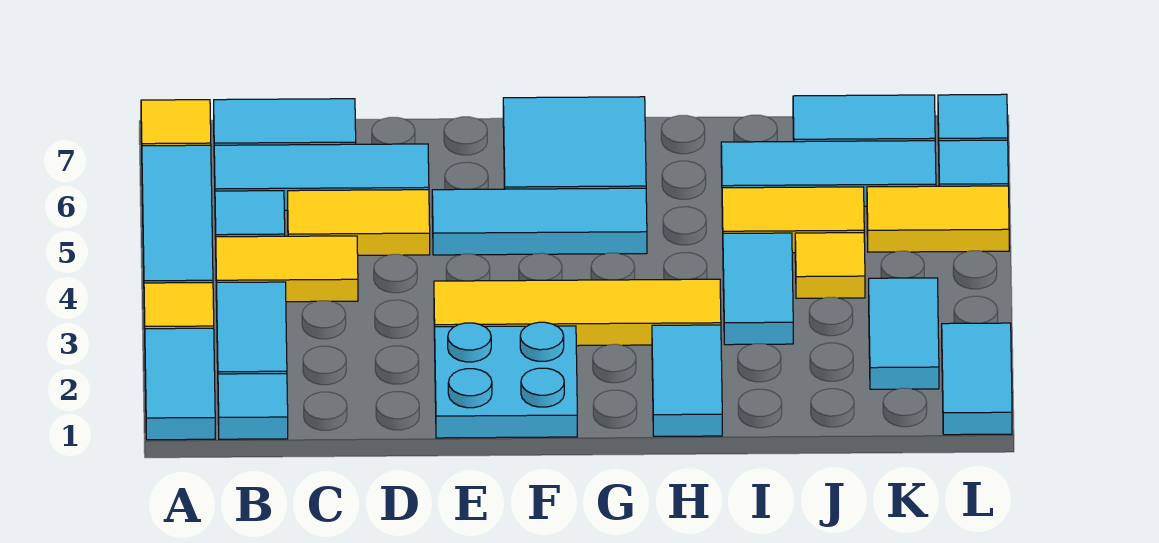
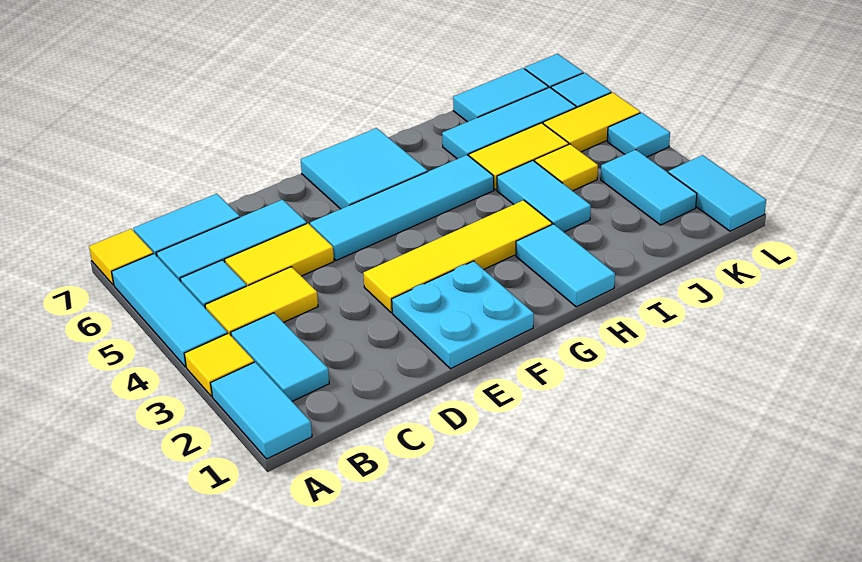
cyan tile B1 level 1 -> cyan tile L4 level 1
cyan tile E5:G5 level 1 -> cyan tile E5:H5 level 1

